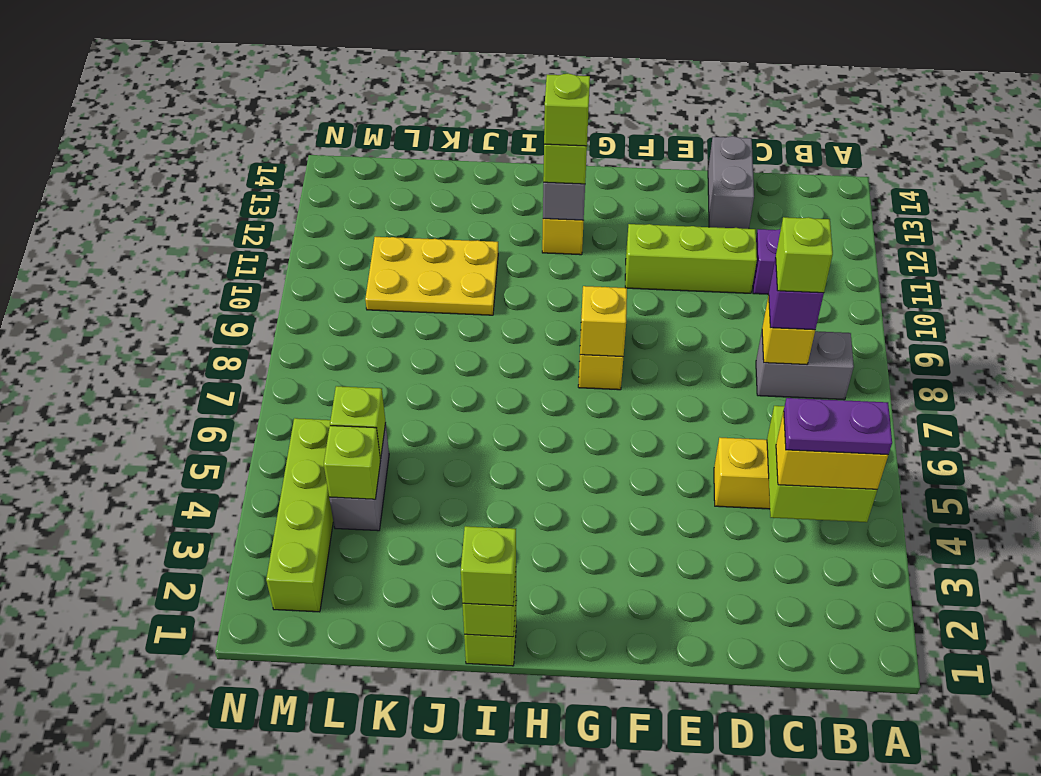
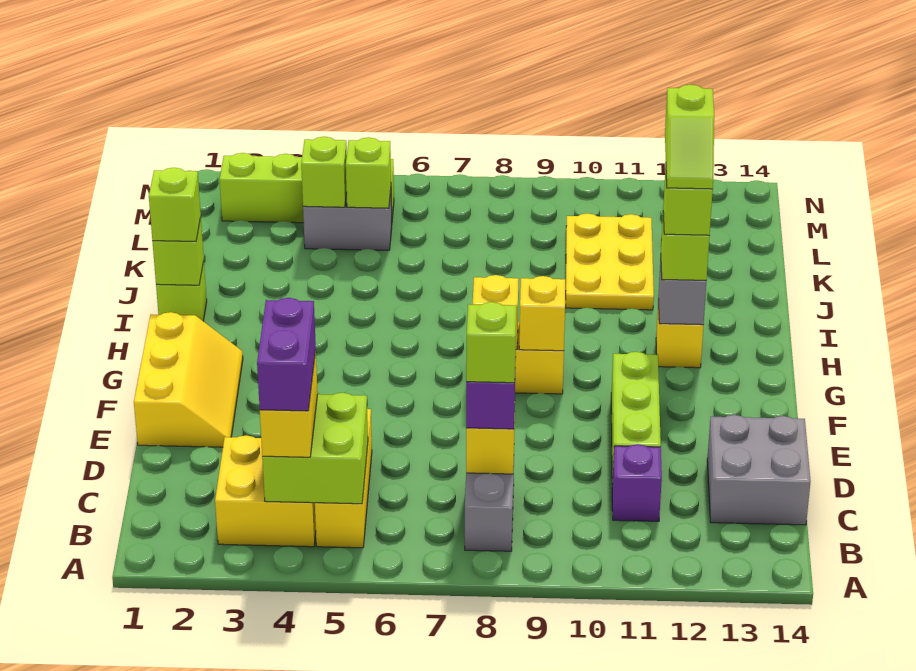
none -> yellow brick B3:C4 level 1
purple plate B4:C4 level 4 -> purple brick B4:C4 level 4
grey brick D13:D14 level 1 -> grey brick C13:D14 level 1
none -> yellow slope E1:G2 level 1 top 1
none -> yellow brick G9 level 2
none -> lime slope H12:I12 level 5 top I

